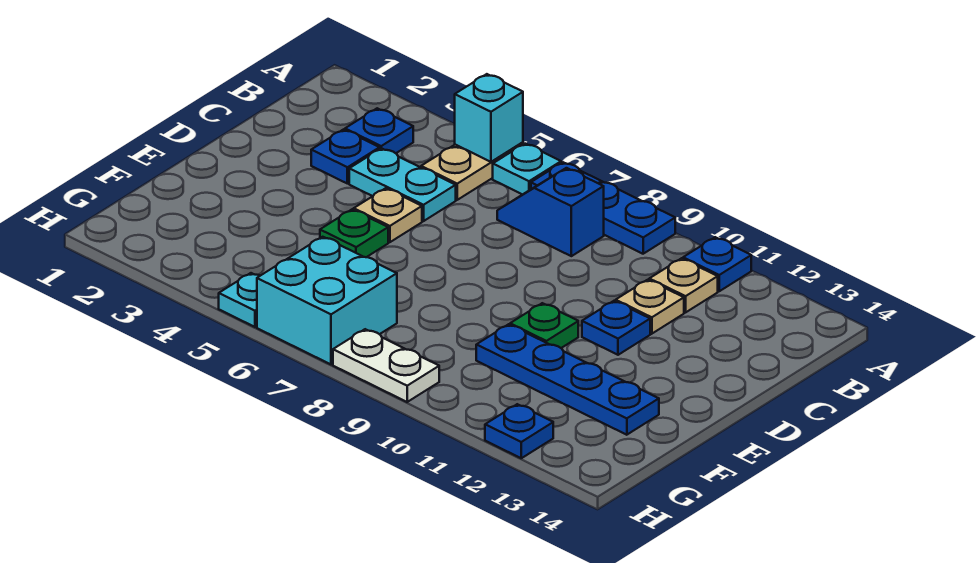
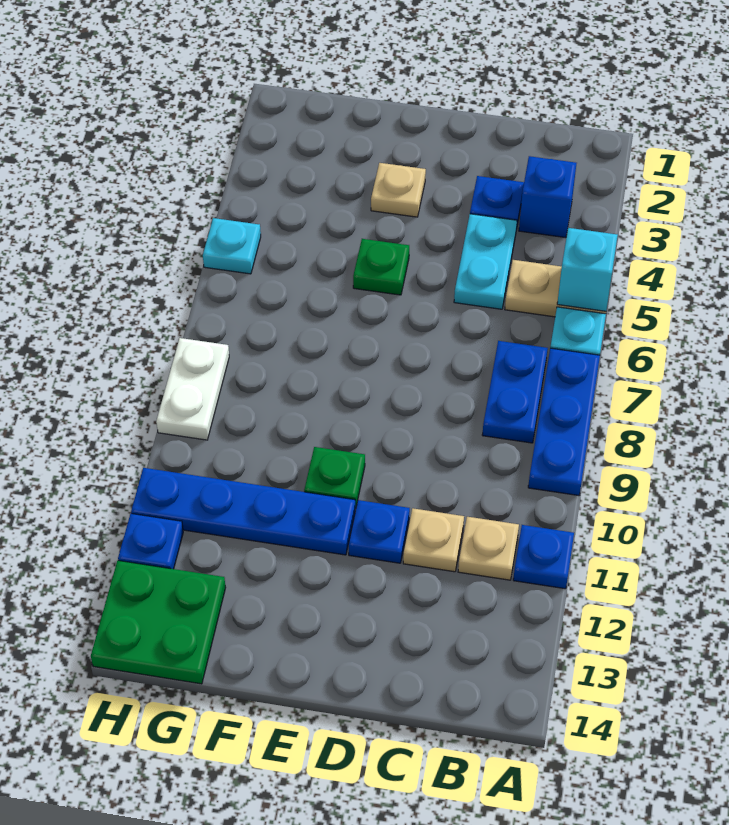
blue plate B3 level 1 -> blue brick B3 level 1
blue slope B7:B8 level 1 top 8 -> blue plate B7:B8 level 1
tan plate D5 level 1 -> tan plate E3 level 1
blue plate F10:F13 level 1 -> blue plate E11:H11 level 1
cyan brick G6:H7 level 1 -> none
none -> green plate G13:H14 level 1

